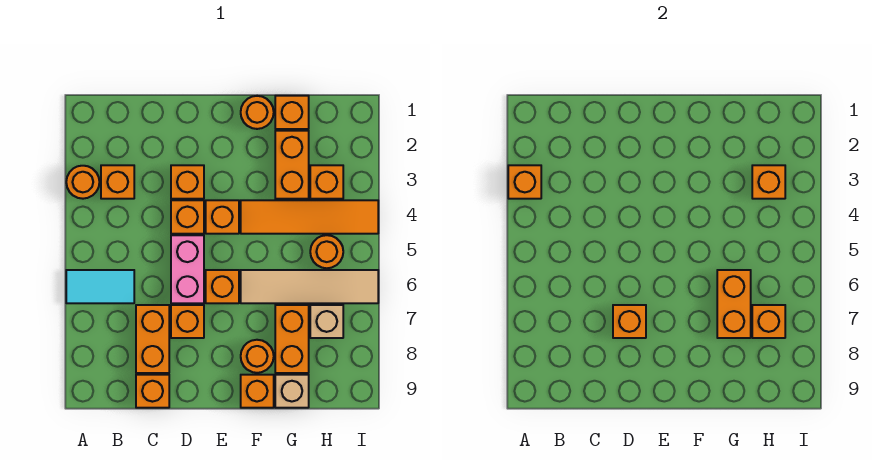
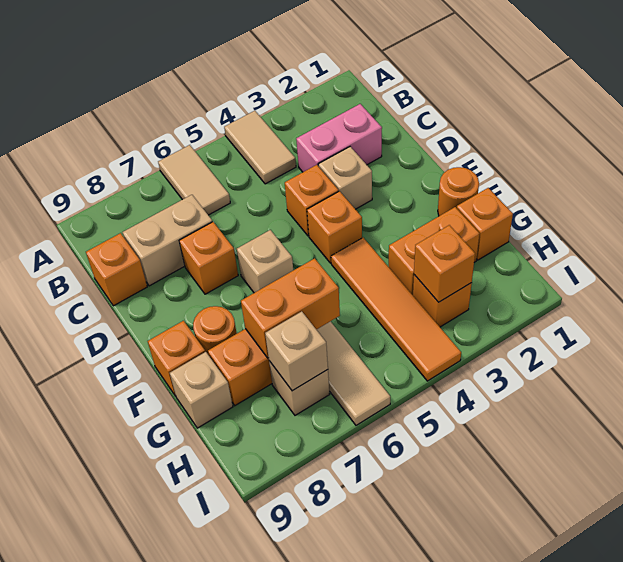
orange round brick A3 level 1 -> none
orange brick A3 level 2 -> none
none -> tan tile A4:B4 level 1
cyan tile A6:B6 level 1 -> tan tile A6:B6 level 1
orange brick B3 level 1 -> none
orange brick C7:C8 level 1 -> tan brick C7:C8 level 1
orange brick D3 level 1 -> tan brick D3 level 1
pink brick D5:D6 level 1 -> pink brick C2:C3 level 1
orange brick D7 level 2 -> none
orange brick E6 level 1 -> tan brick E6 level 1
orange round brick H5 level 1 -> none
orange brick H7 level 2 -> tan brick H7 level 2

